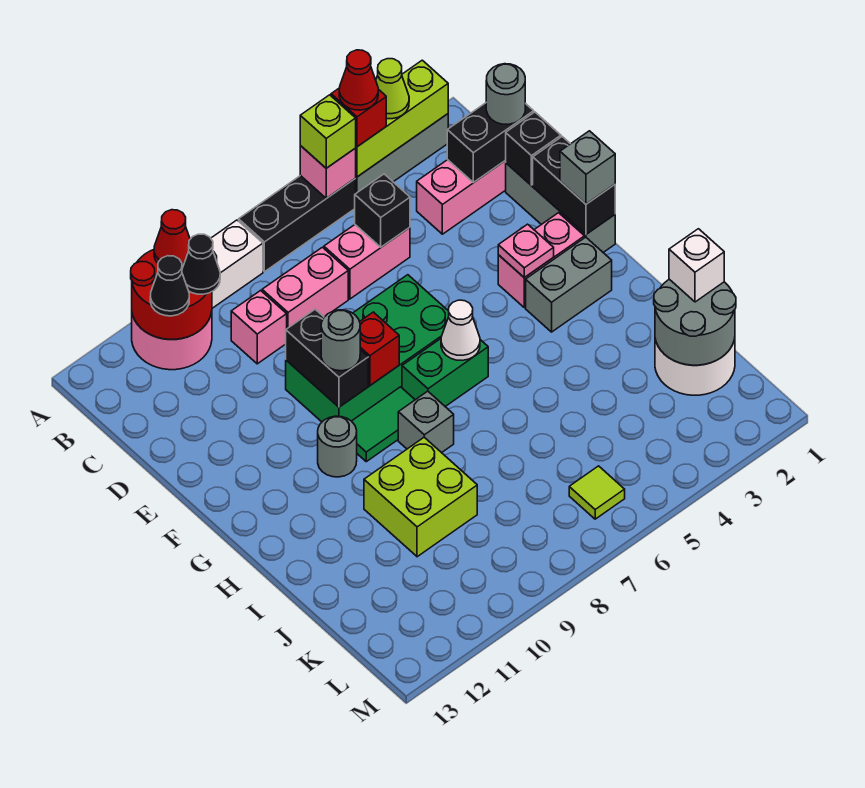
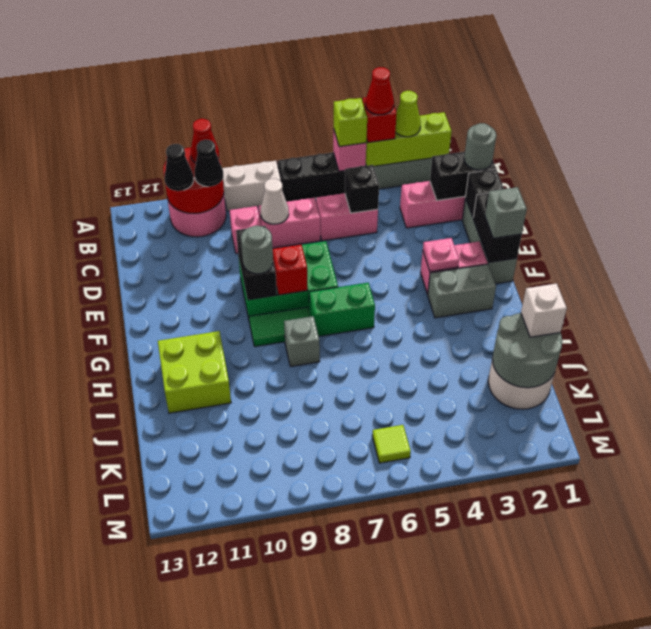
green brick E6:F9 level 1 -> green brick E7:F9 level 1
white cone G6 level 2 -> white cone C8 level 2
grey round brick G10 level 1 -> none
lime brick I9:J10 level 1 -> lime brick H11:I12 level 1

